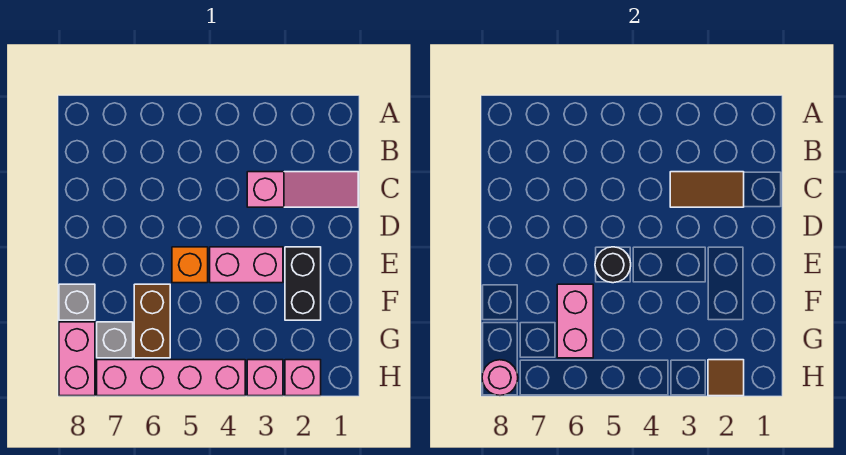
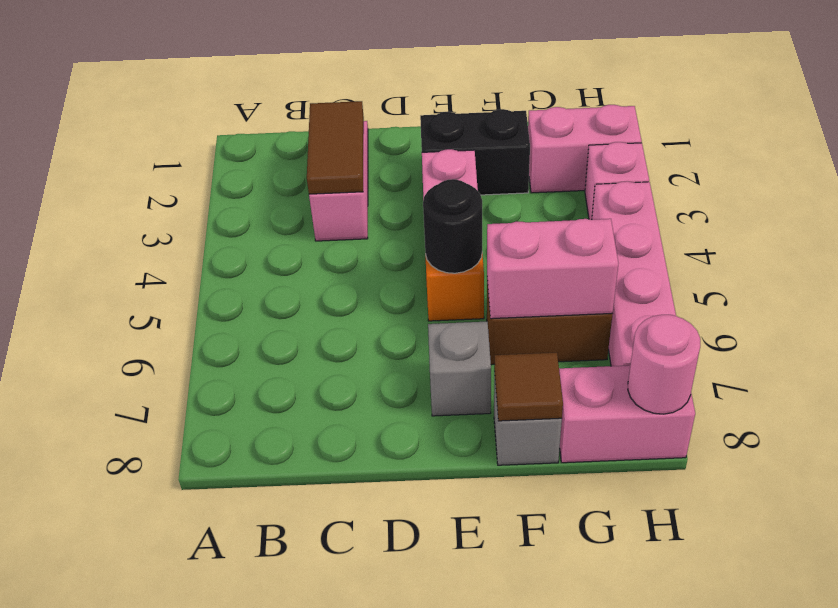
grey brick G7 level 1 -> grey brick E7 level 1
pink brick H2 level 1 -> pink brick G2:H2 level 1
brown tile H2 level 2 -> brown tile F8 level 2

